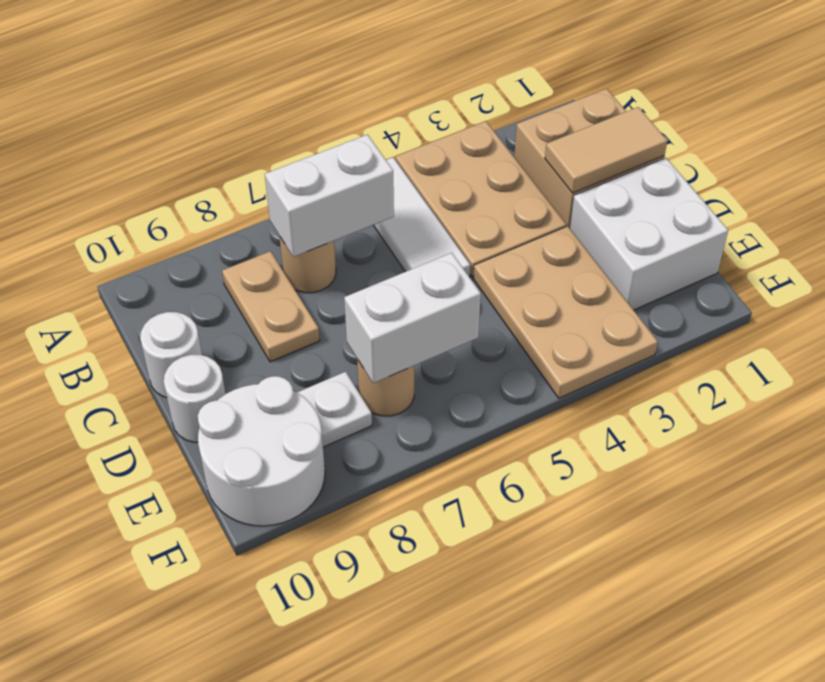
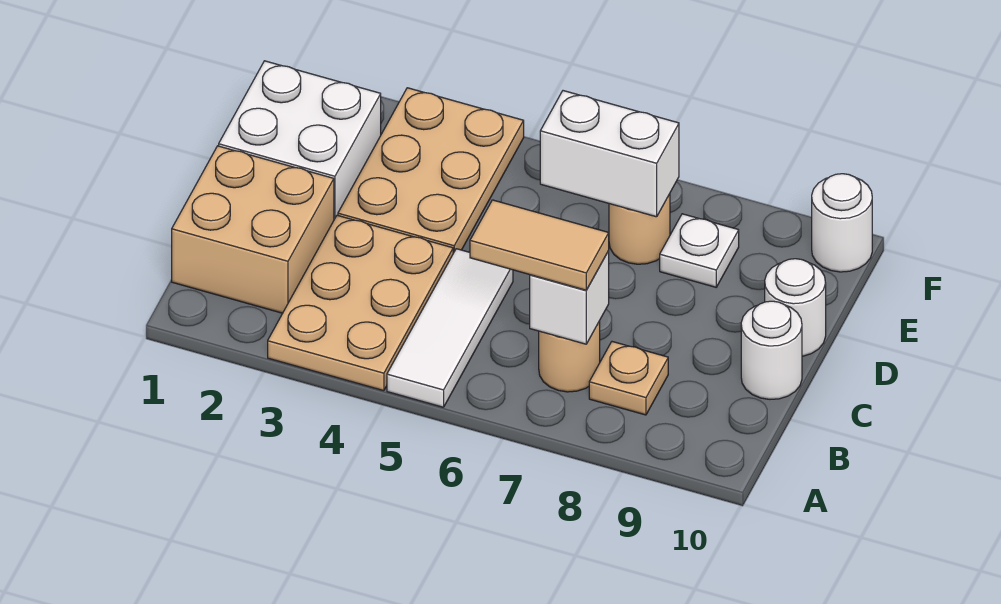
white brick B6:B7 level 2 -> white brick B7 level 2
tan plate B8:C8 level 1 -> tan plate B8 level 1
tan tile C1:C2 level 2 -> tan tile B6:B7 level 3
white round brick E9:F10 level 1 -> white round brick F10 level 1

